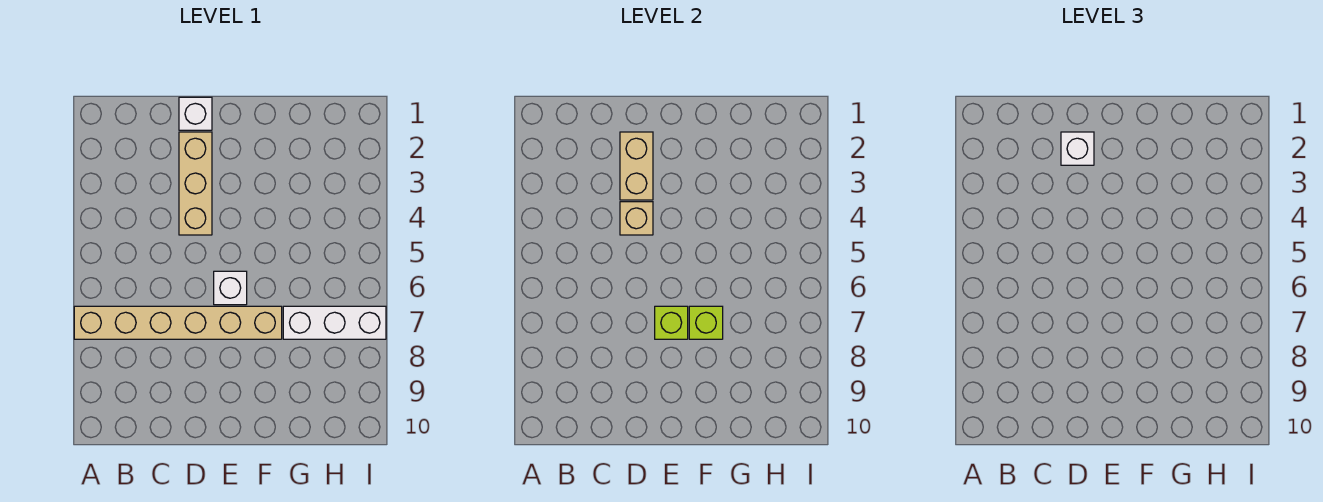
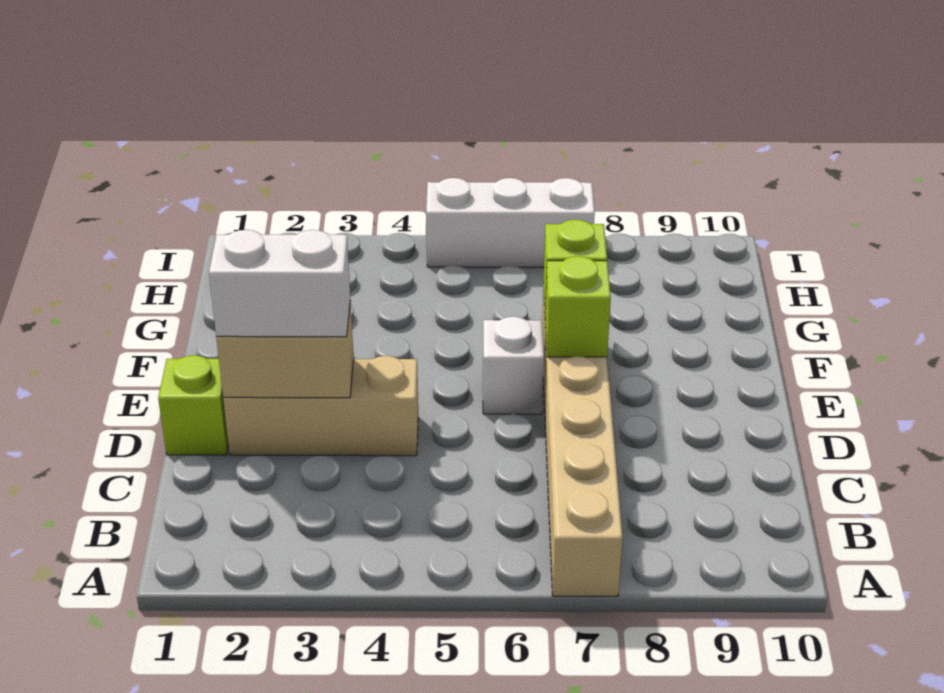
white brick D1 level 1 -> lime brick D1 level 1
white brick D2 level 3 -> white brick D2:D3 level 3
tan brick D4 level 2 -> none
white brick G7:I7 level 1 -> white brick I5:I7 level 1

